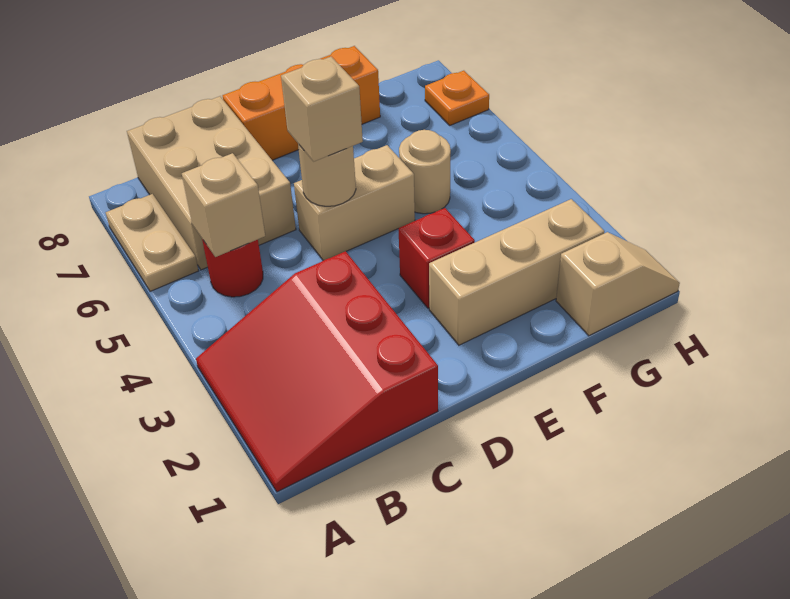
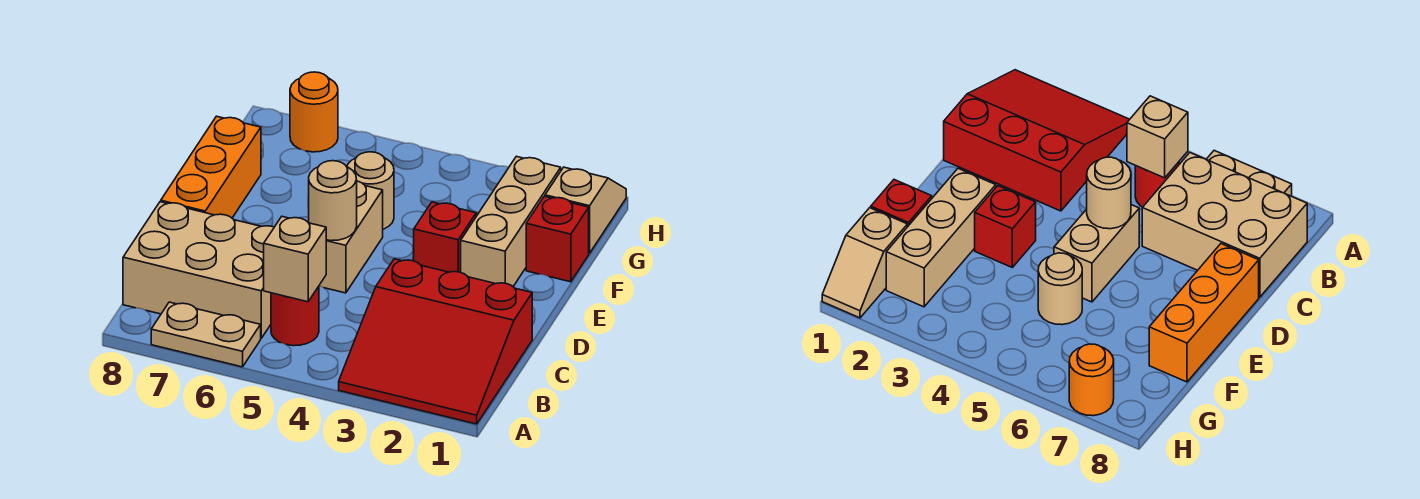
tan brick D5 level 3 -> none
none -> red brick F1 level 1
orange plate H7 level 1 -> orange round brick H7 level 1

